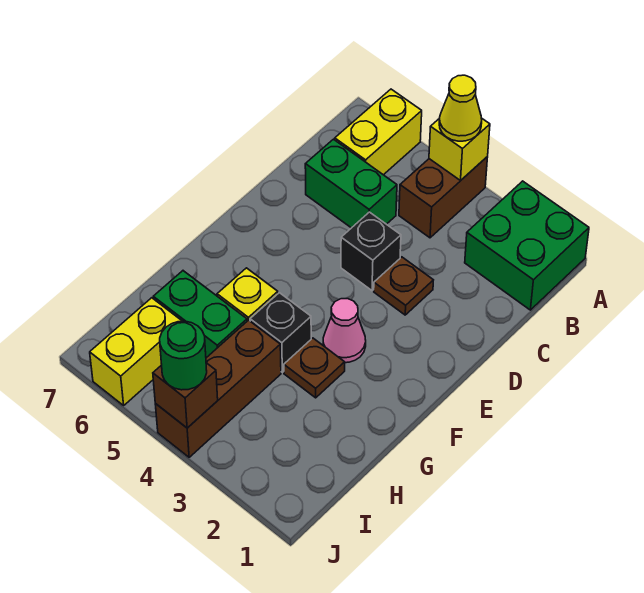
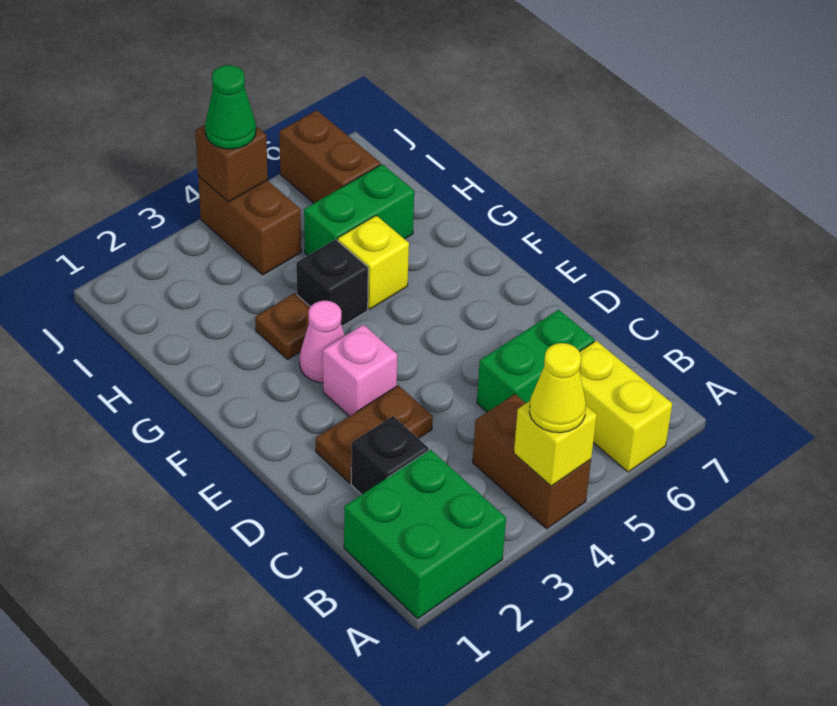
brown plate D3 level 1 -> brown plate D2:D3 level 1
black brick D4 level 1 -> black brick C2 level 1
none -> pink brick E3 level 1
brown brick H4:J4 level 1 -> brown brick I4:J4 level 1
yellow brick I6:J6 level 1 -> brown brick I6:J6 level 1
green round brick J4 level 3 -> green cone J4 level 3

